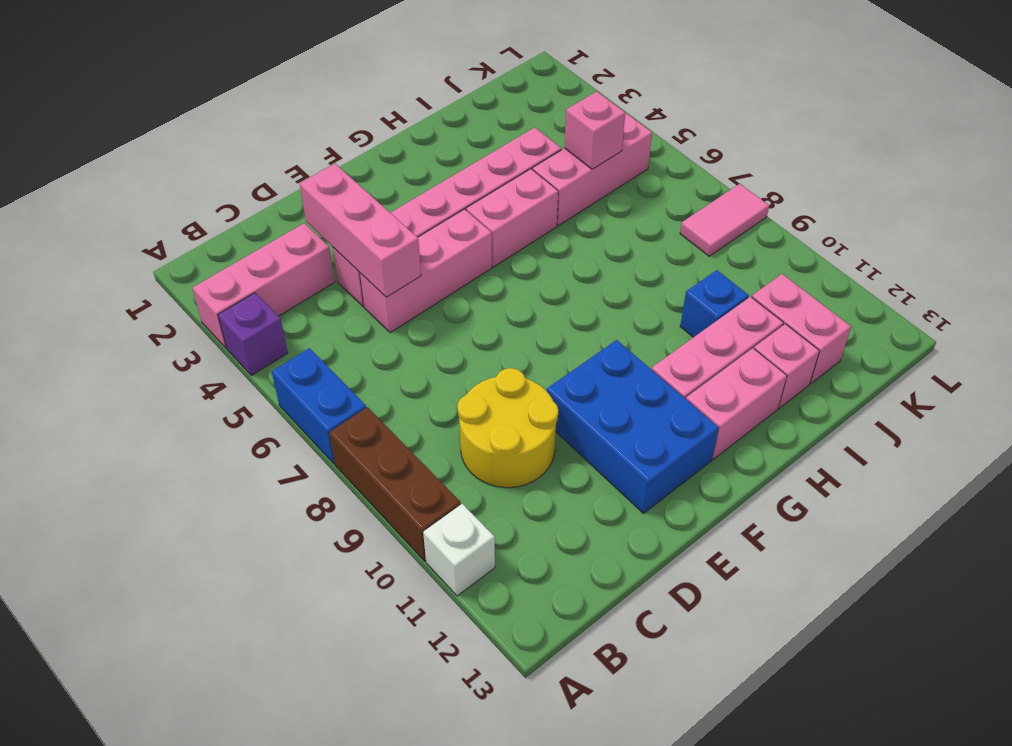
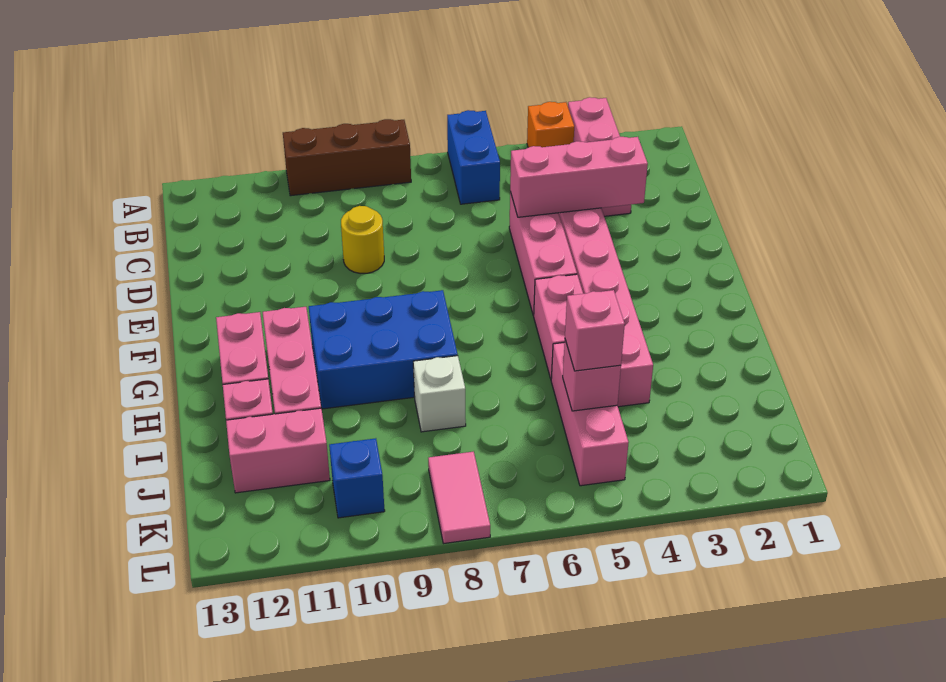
purple brick A4 level 1 -> orange brick A4 level 1
blue brick A6:A7 level 1 -> blue brick A6:B6 level 1
white brick A11 level 1 -> white brick I8 level 1
yellow round brick C9:D10 level 1 -> yellow round brick D9 level 1
blue brick E10:F12 level 1 -> blue brick G8:H10 level 1
blue brick I10 level 1 -> blue brick K10 level 1
none -> pink brick J5 level 3

